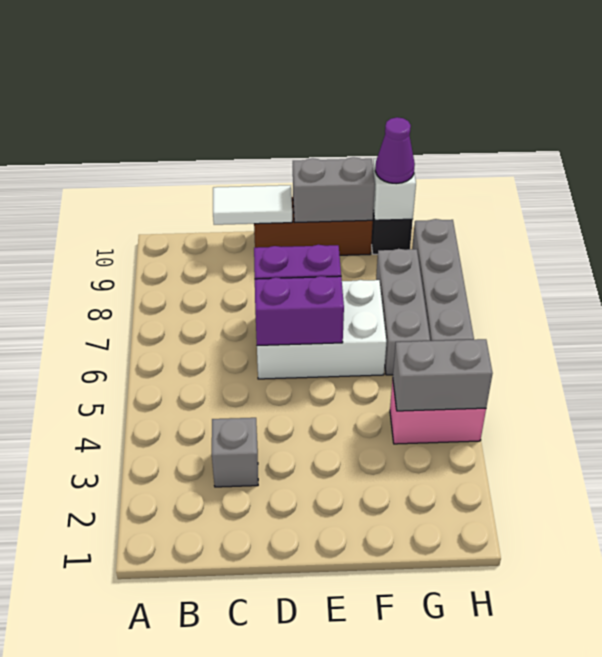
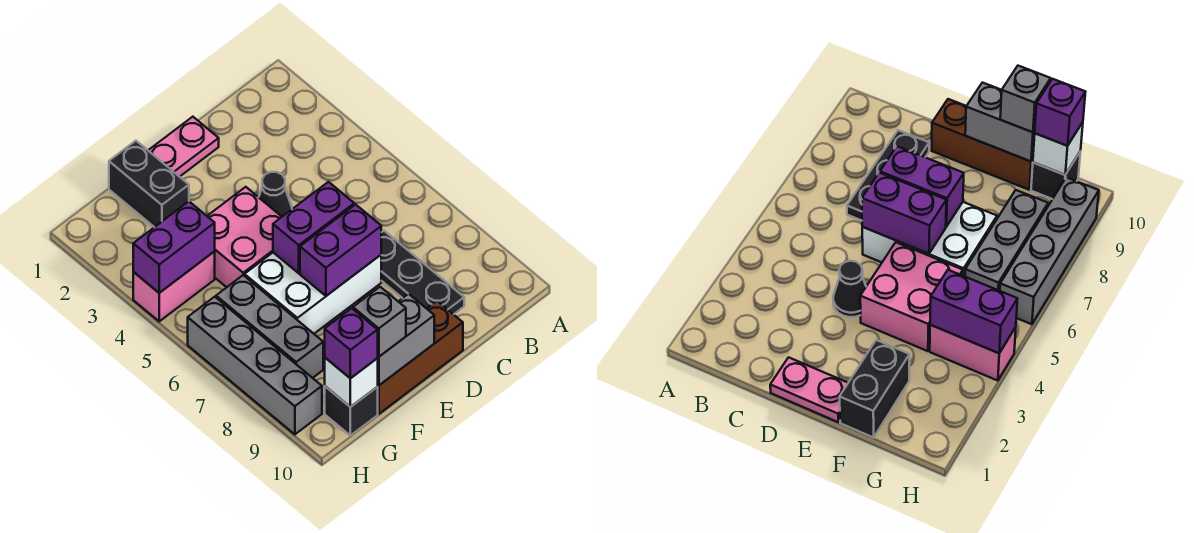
grey brick C3 level 1 -> grey brick F10 level 3
none -> black plate C7:C9 level 1
white tile C10:D10 level 2 -> none
none -> pink plate D1:E1 level 1
none -> black cone D4 level 1
none -> pink brick E4:F5 level 1
none -> black brick F1:F2 level 1
grey brick G4:H4 level 2 -> purple brick G4:H4 level 2
purple cone G10 level 3 -> purple brick G10 level 3

